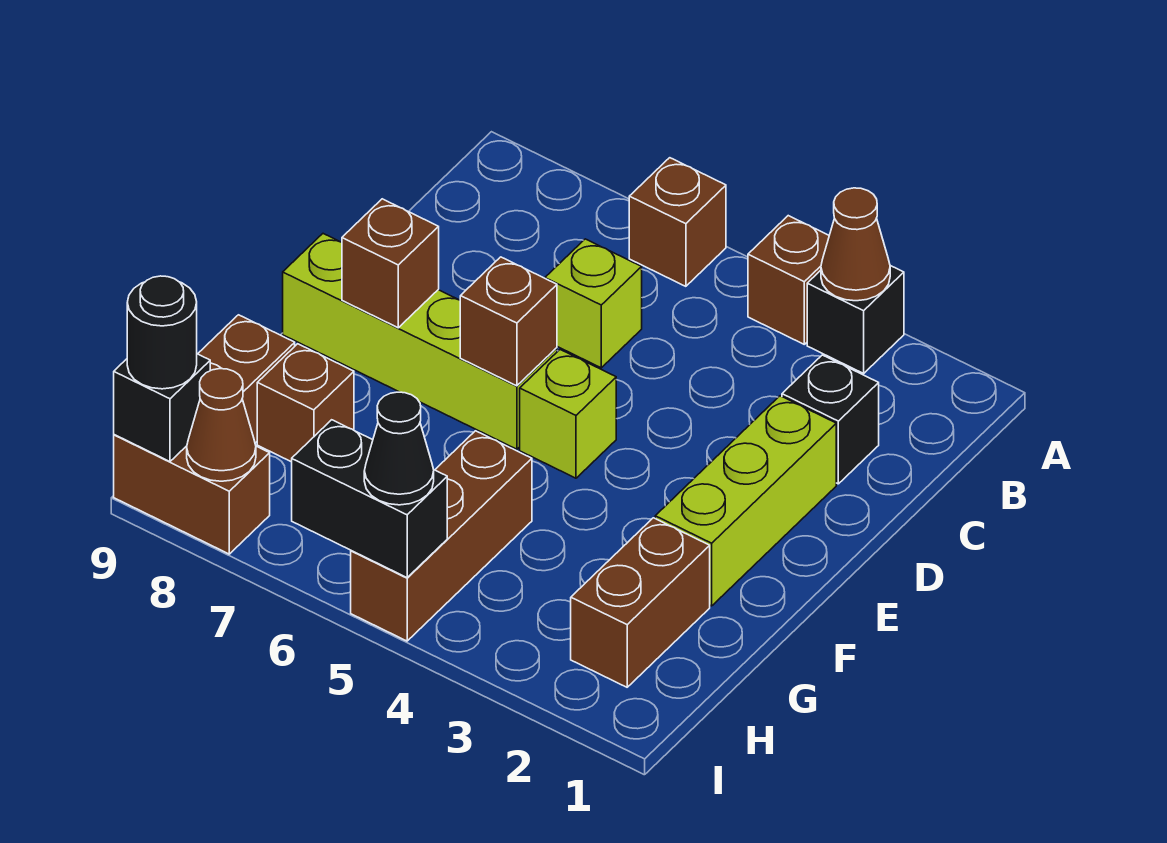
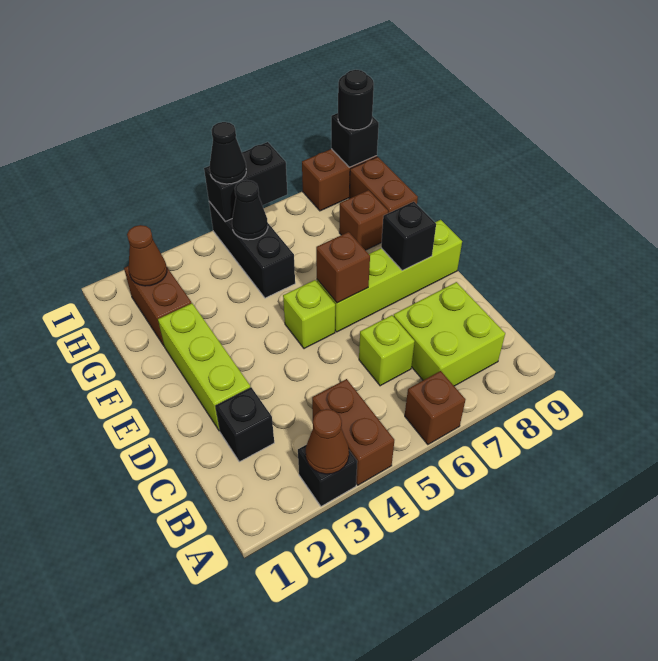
brown brick A4 level 1 -> brown brick A4:B4 level 1
none -> lime brick B7:C8 level 1
brown brick E8 level 2 -> black brick E8 level 2
brown brick G5:I5 level 1 -> black brick G5:I5 level 1
none -> black cone H5 level 2
brown cone I8 level 2 -> brown cone H2 level 2

